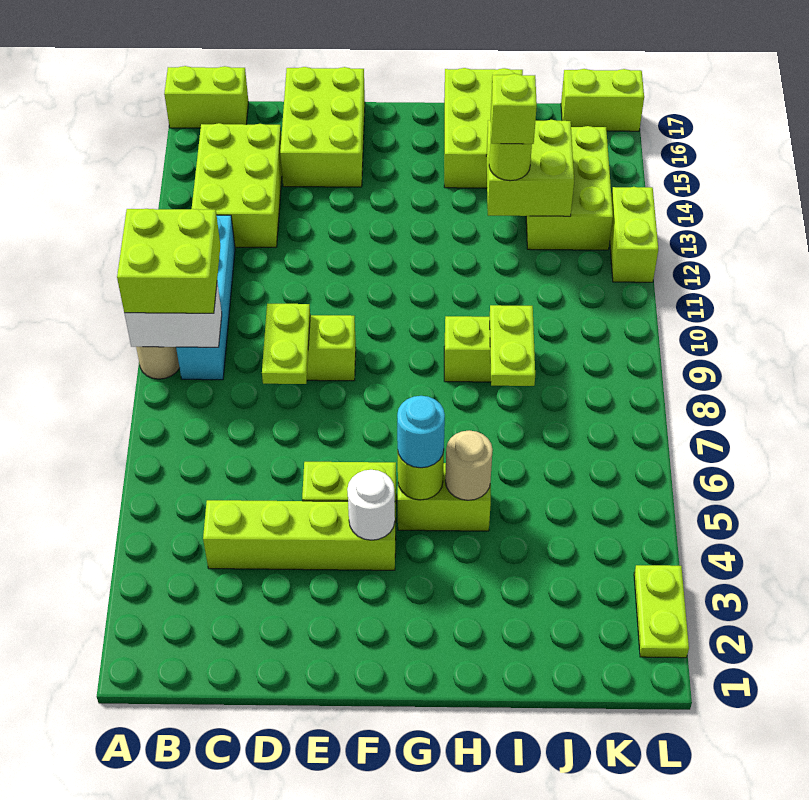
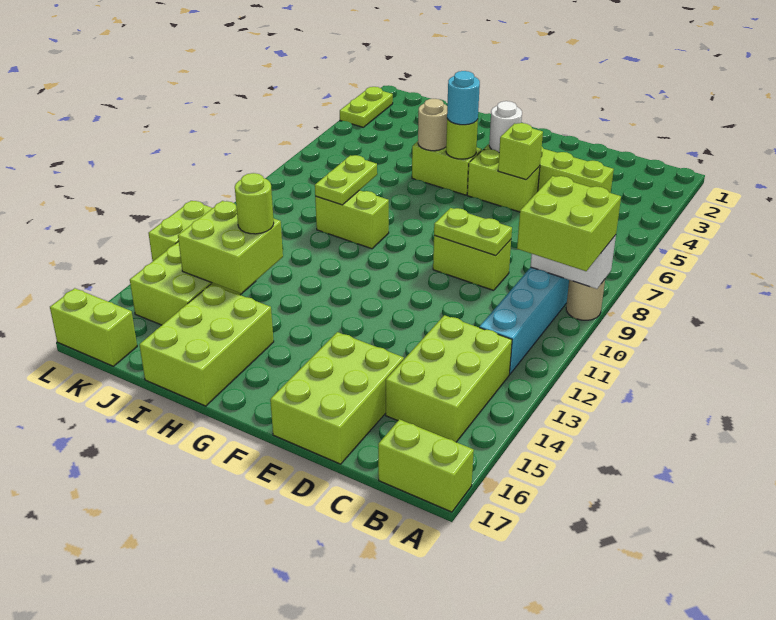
lime plate D8:D9 level 2 -> lime plate D9:E9 level 2
lime brick I13 level 4 -> lime brick E5 level 2

